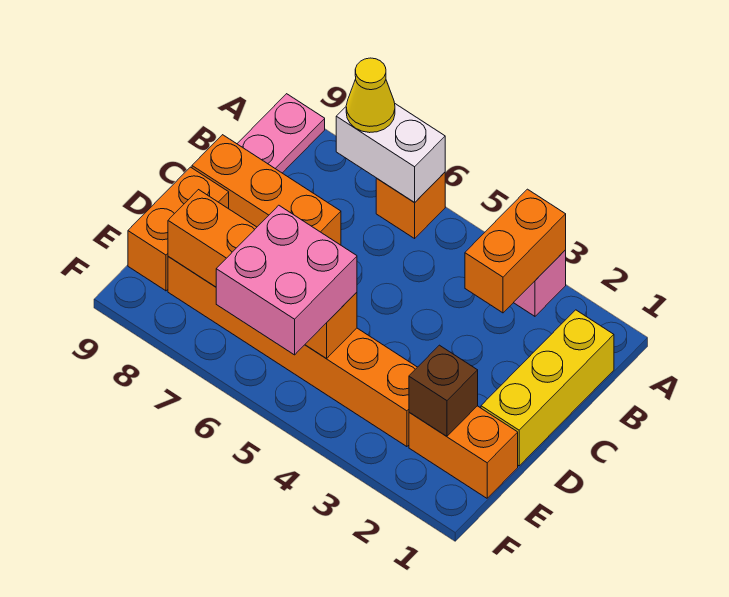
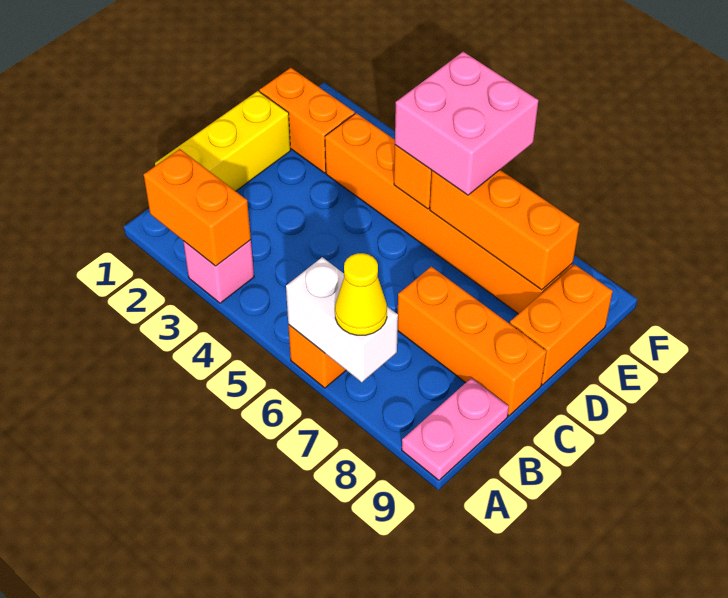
orange brick A3:B3 level 2 -> orange brick A2:A3 level 2
brown brick E2 level 2 -> none

